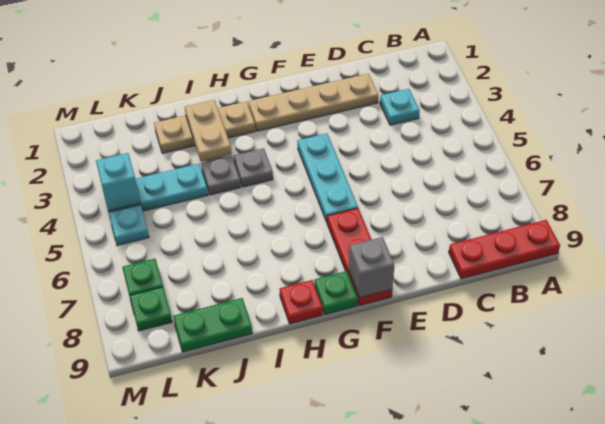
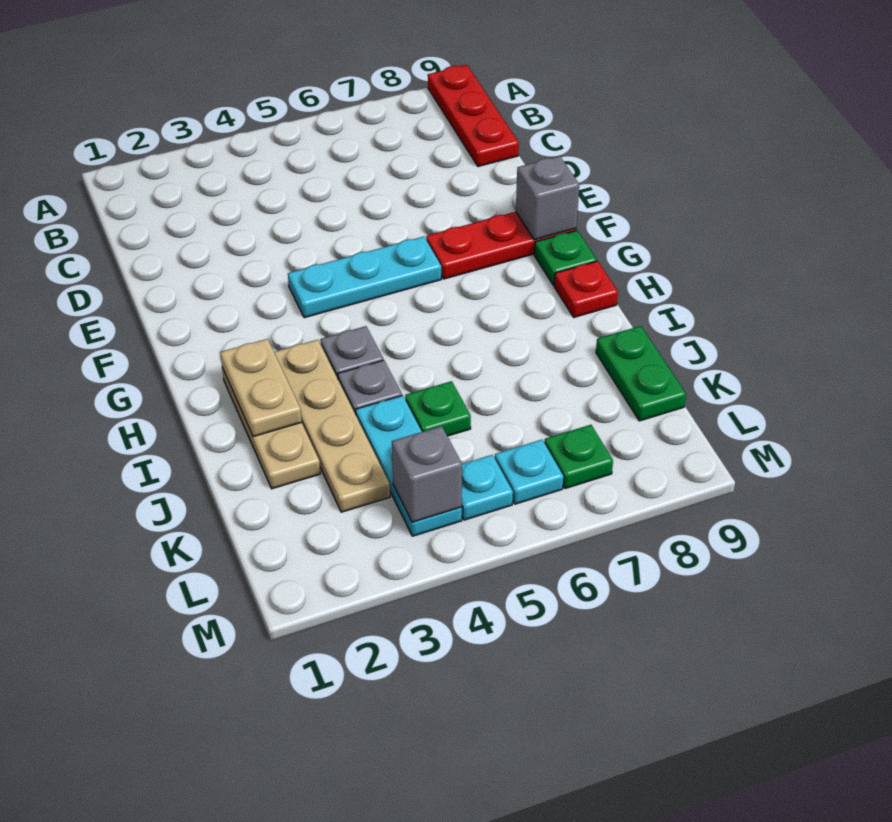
cyan plate C3 level 1 -> cyan plate L6 level 1
tan plate D2:G2 level 1 -> tan plate H3:K3 level 1
tan plate I2:I3 level 2 -> tan plate H2:I2 level 2
cyan brick L4 level 2 -> grey brick L4 level 2
green plate L8 level 1 -> green plate J5 level 1

